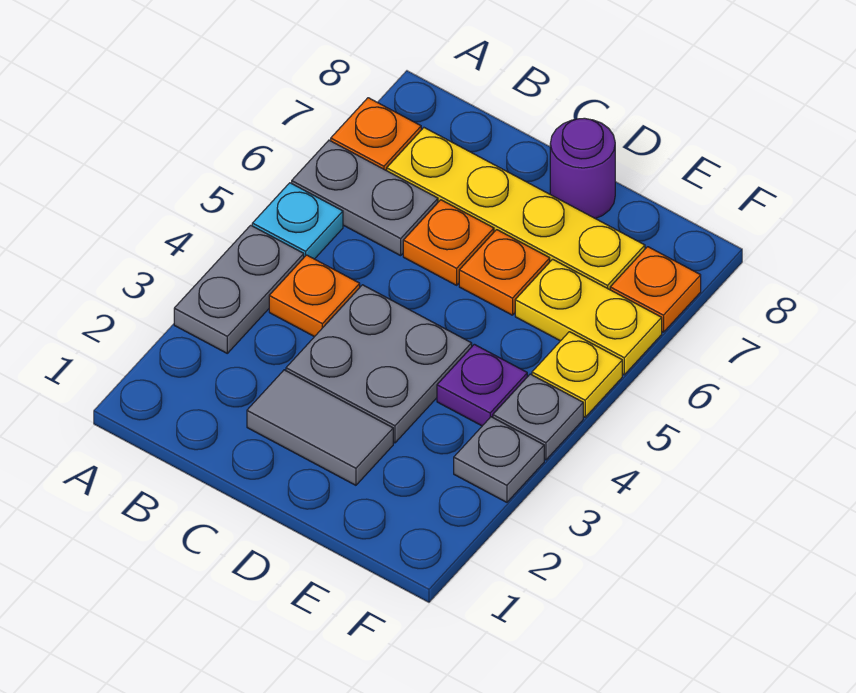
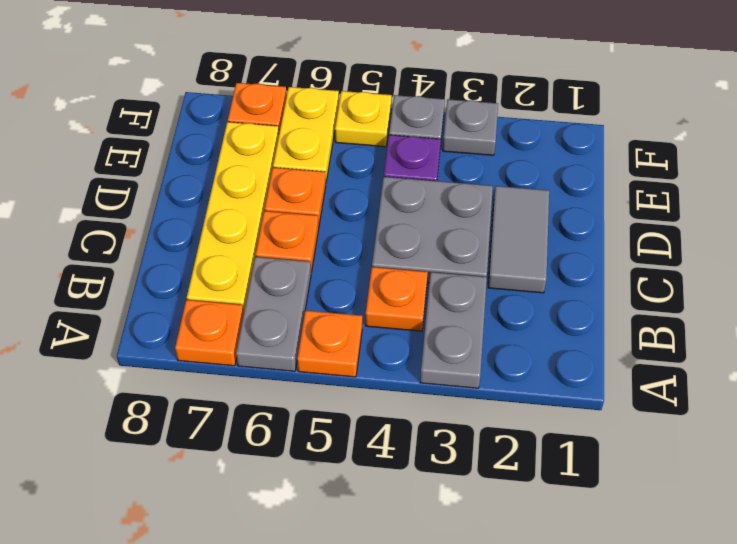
grey plate A3:A4 level 1 -> grey plate A3:B3 level 1
cyan plate A5 level 1 -> orange plate A5 level 1
purple round brick D8 level 1 -> none

